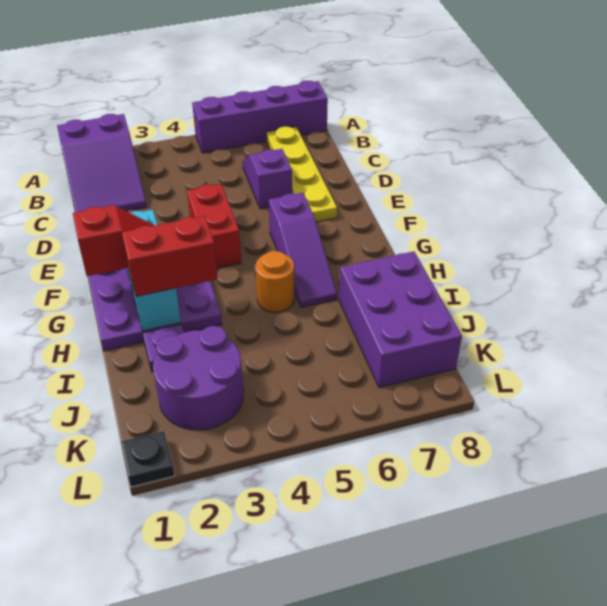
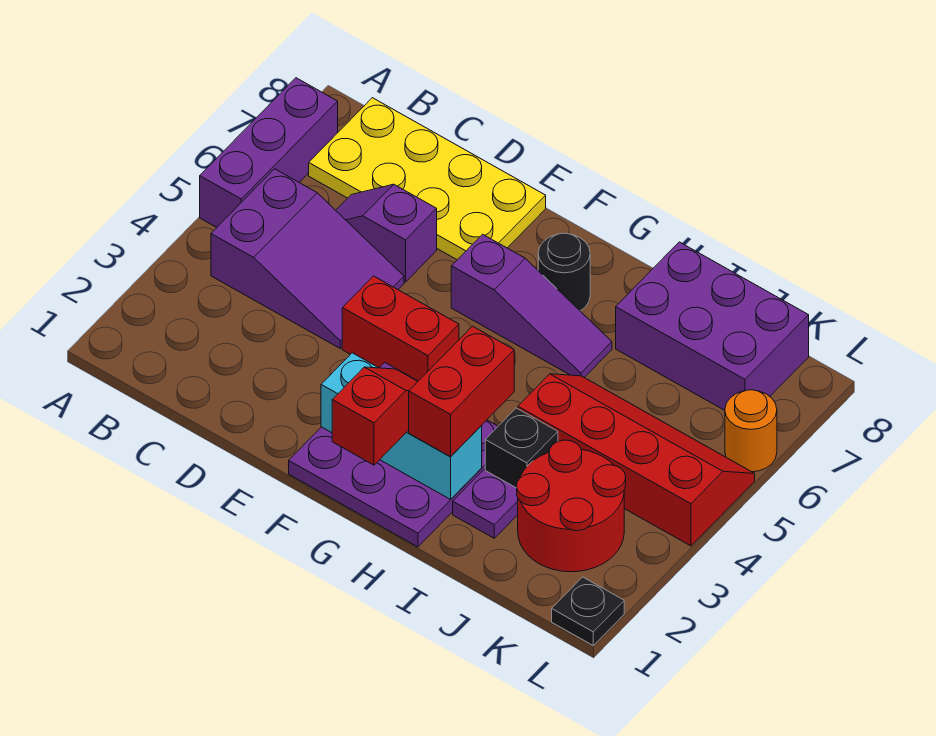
purple slope A1:C2 level 1 top A -> purple slope B4:D5 level 1 top B
purple brick A5:A8 level 1 -> purple brick A5:A7 level 1
yellow plate B7:E7 level 1 -> yellow plate B7:E8 level 1
none -> black round brick G7 level 1
orange round brick H5 level 1 -> orange round brick L6 level 1
none -> black brick I3 level 1
none -> red slope I4:L5 level 1 top 4
purple round brick J2:K3 level 1 -> red round brick J2:K3 level 1

